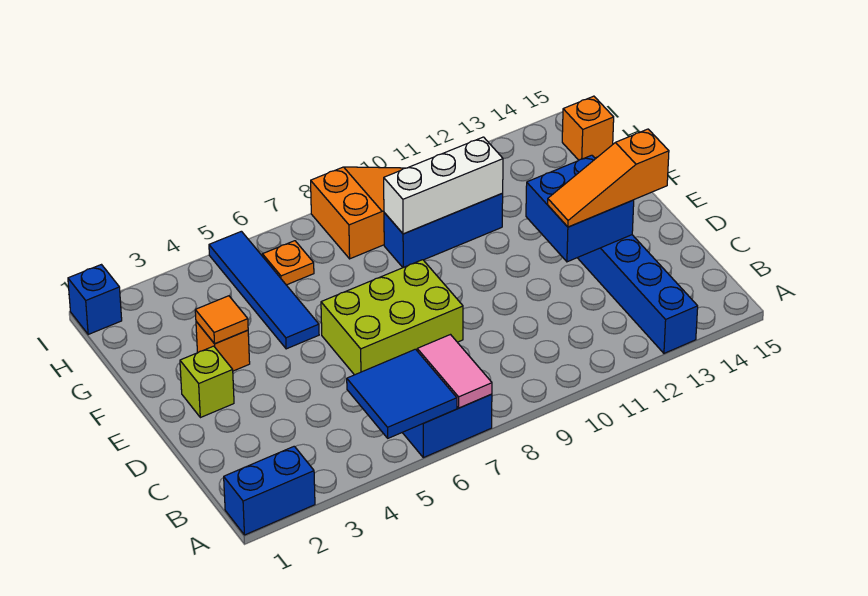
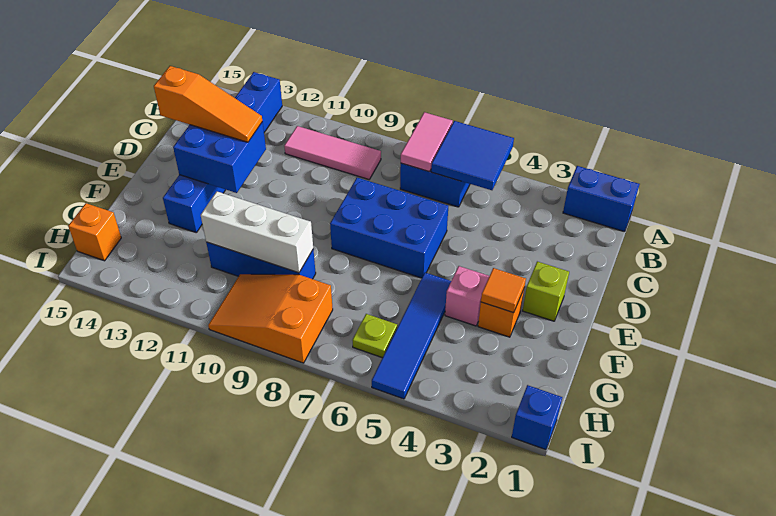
none -> pink tile B9:B11 level 1
lime brick D6:E8 level 1 -> blue brick D6:E8 level 1
none -> pink brick F4 level 1
orange plate H6 level 1 -> lime plate H6 level 1

